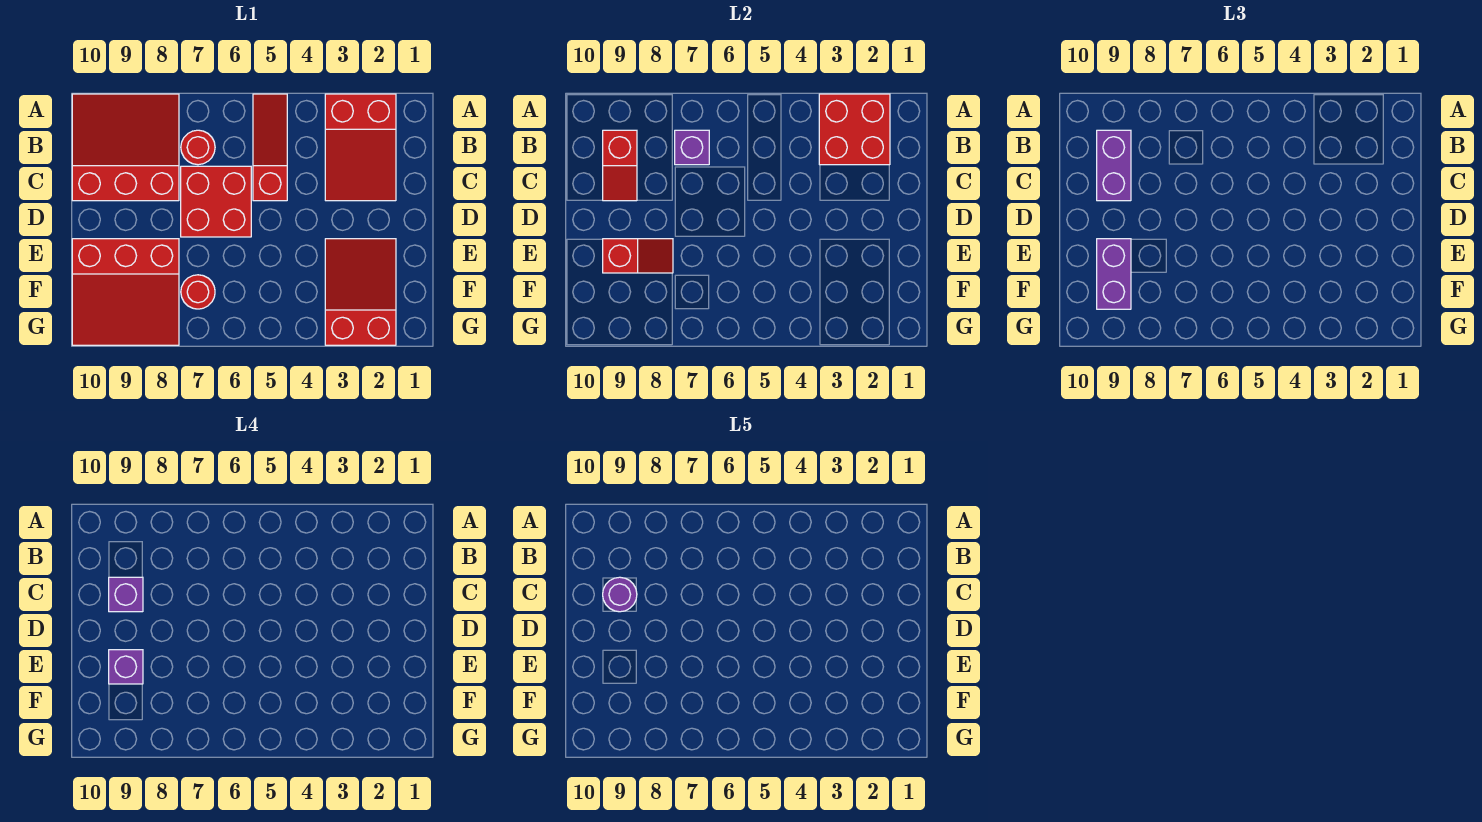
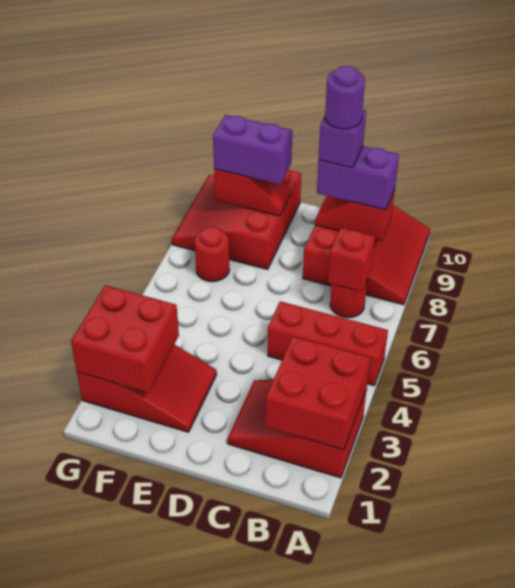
red slope A5:C5 level 1 top C -> red brick A5:C5 level 1
purple brick B7 level 2 -> red brick B7 level 2
red brick C6:D7 level 1 -> red brick F2:G3 level 2
red slope E8:E9 level 2 top 9 -> red slope E9:F9 level 2 top F
purple brick E9 level 4 -> none

